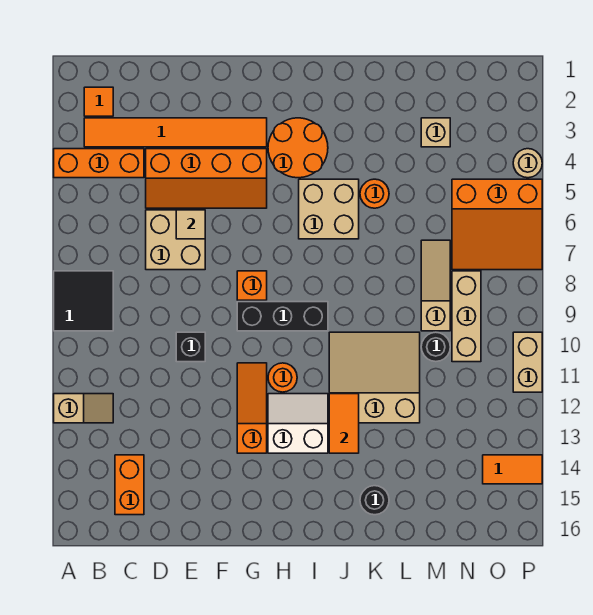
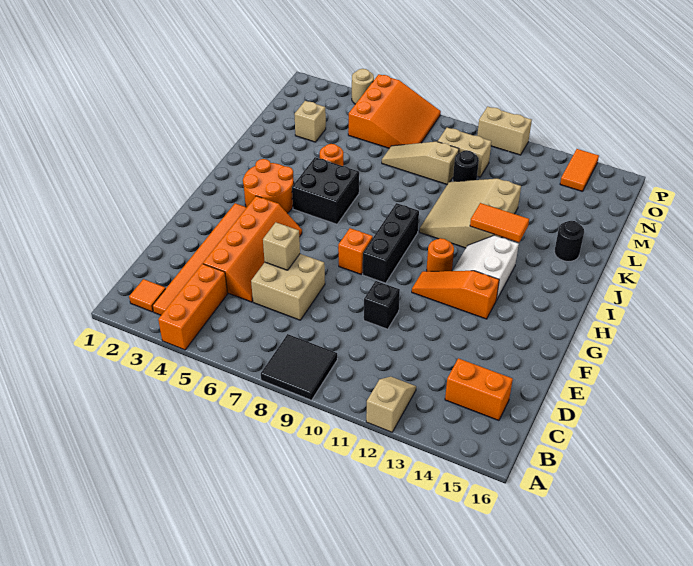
tan tile E6 level 2 -> tan brick E6 level 2
tan brick I5:J6 level 1 -> black brick I5:J6 level 1
tan brick N8:N10 level 1 -> tan brick N9:N10 level 1

